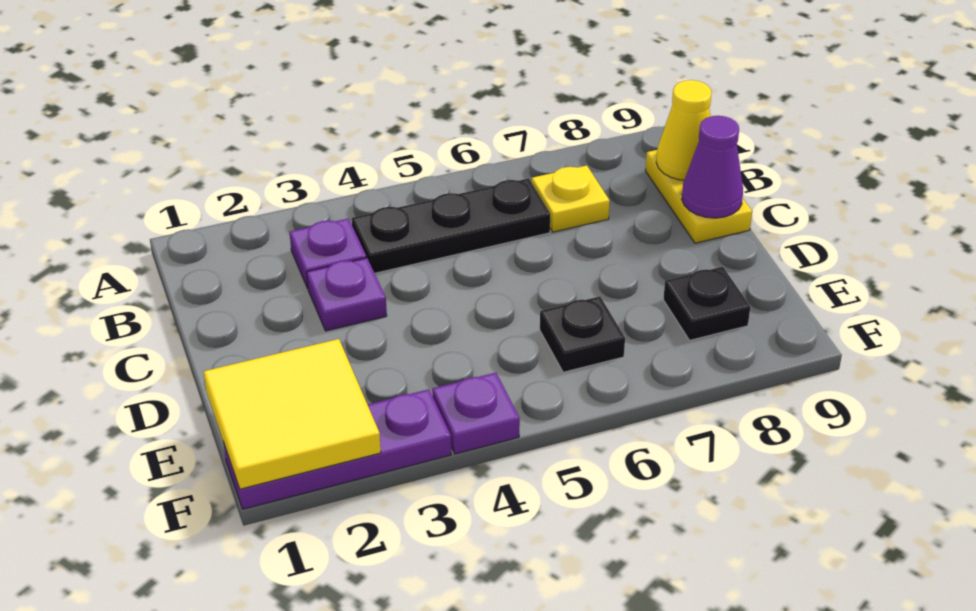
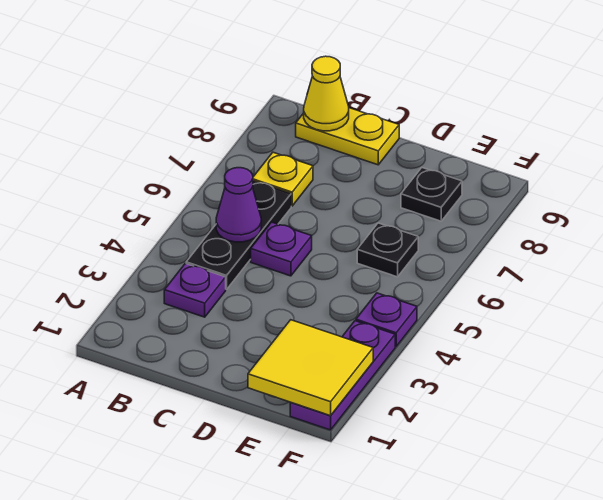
purple plate C3 level 1 -> purple plate C5 level 1
purple cone C9 level 2 -> purple cone B5 level 2

